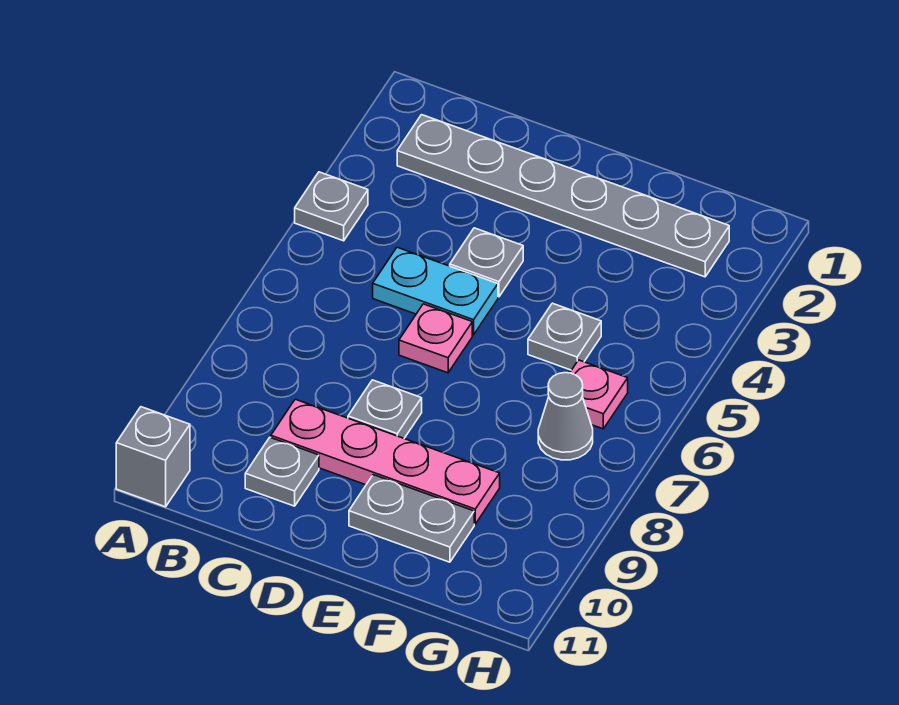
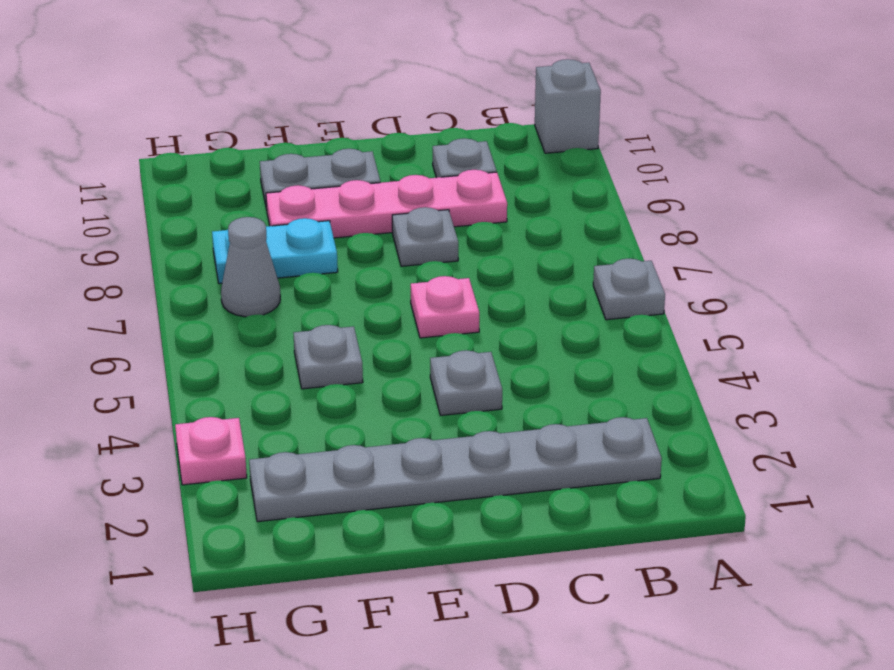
grey plate A4 level 1 -> grey plate A6 level 1
cyan plate C5:D5 level 1 -> cyan plate F8:G8 level 1
pink plate G6 level 1 -> pink plate H3 level 1

